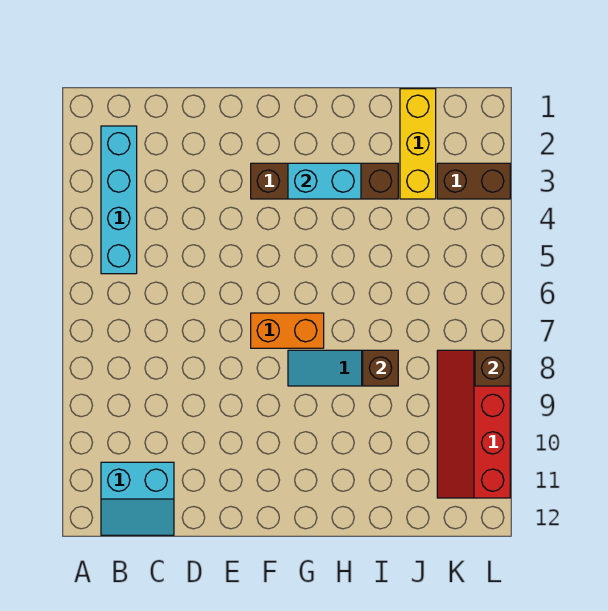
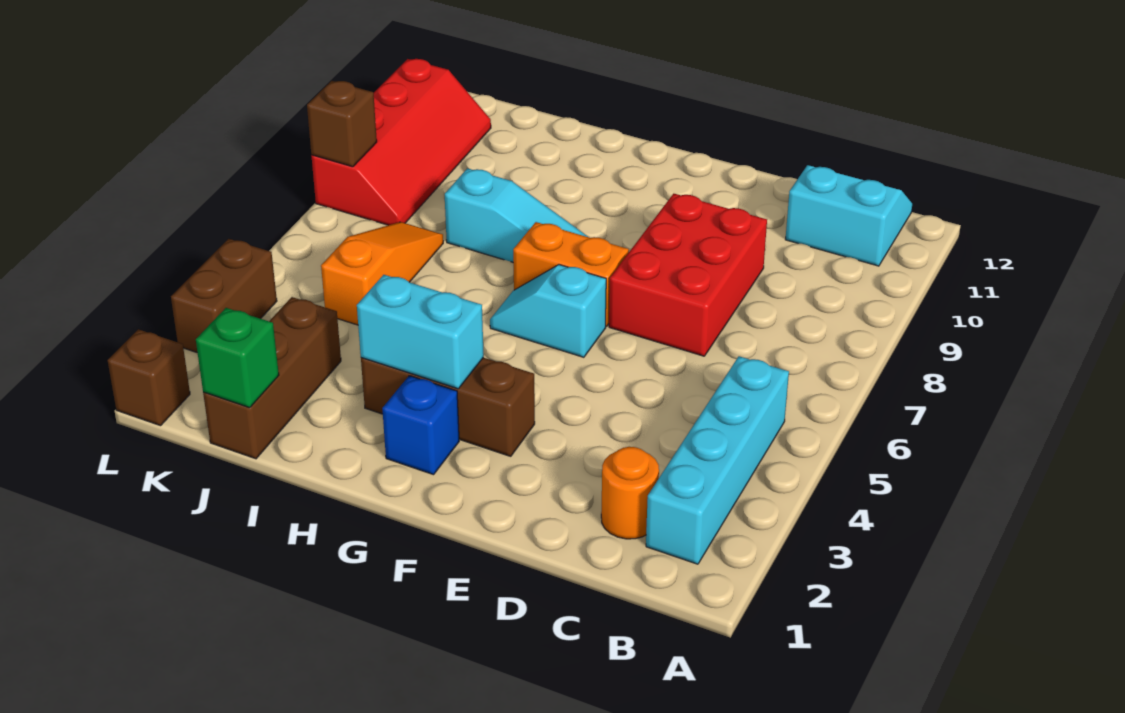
none -> orange round brick C2 level 1
none -> red brick D7:E9 level 1
brown brick F3:I3 level 1 -> brown brick F3:H3 level 1
none -> cyan slope F6:G6 level 1 top F
none -> blue brick G2 level 1
brown brick I8 level 2 -> brown brick L1 level 1
yellow brick J1:J3 level 1 -> brown brick J1:J3 level 1
none -> green brick J1 level 2
none -> orange slope J5:J7 level 1 top 5
brown brick K3:L3 level 1 -> brown brick L3:L4 level 1

